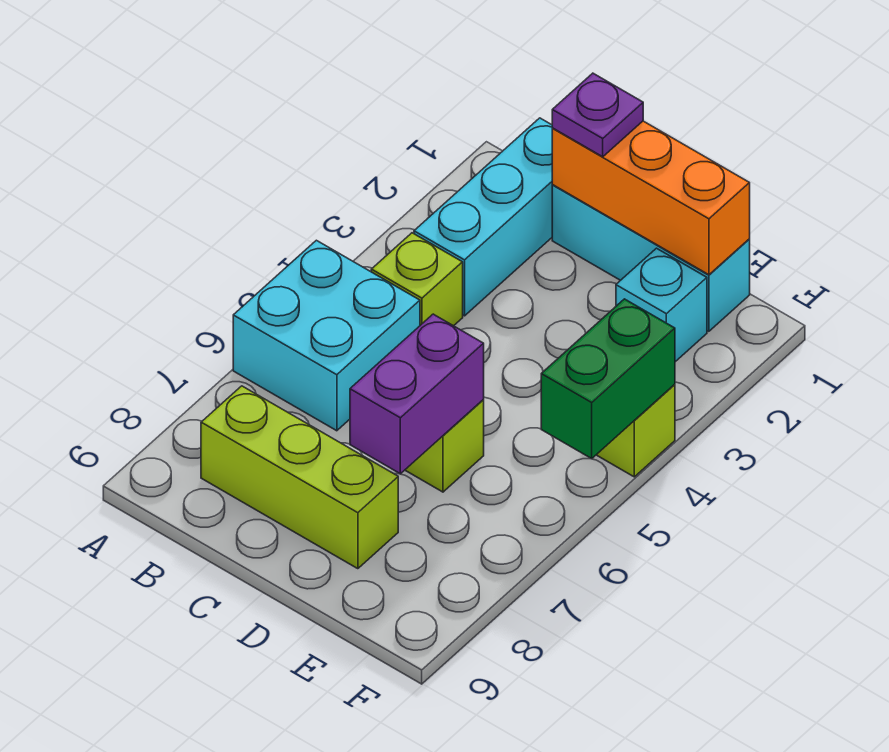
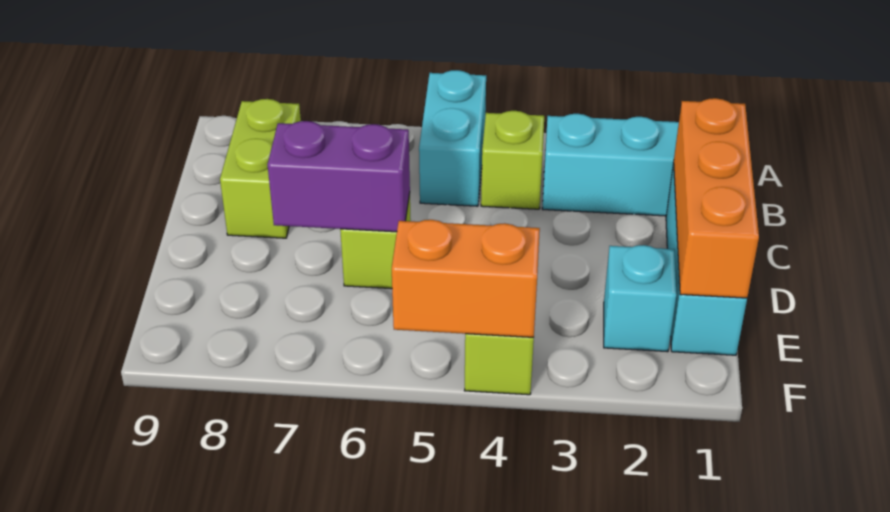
cyan brick A5:B6 level 1 -> cyan brick A5:B5 level 1
lime brick B8:D8 level 1 -> lime brick B8:C8 level 1
purple plate C1 level 3 -> none
green brick F4:F5 level 2 -> orange brick F4:F5 level 2

